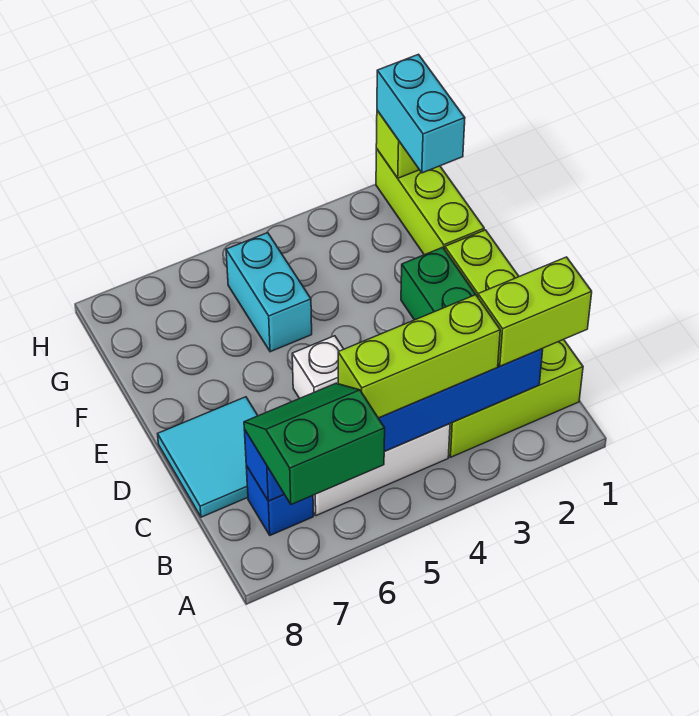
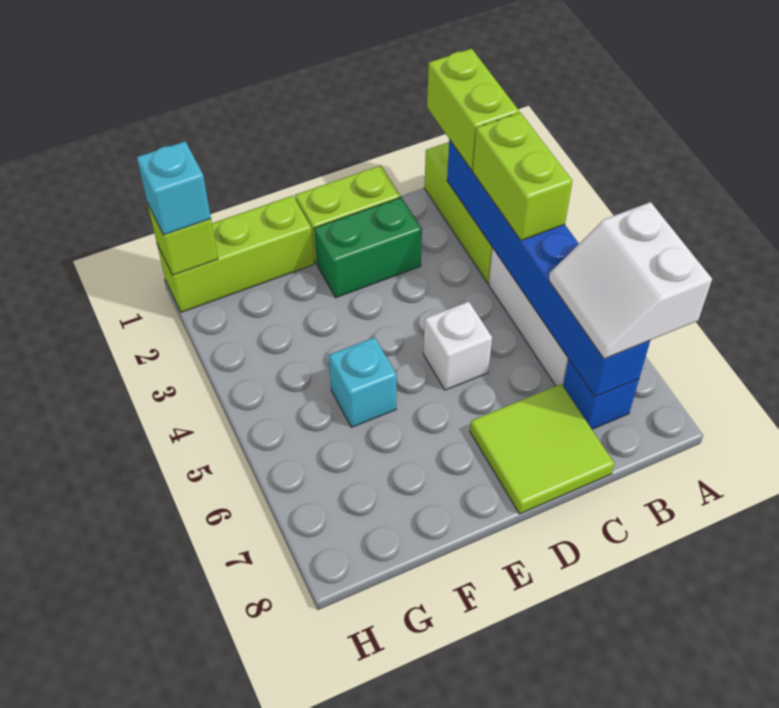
green slope A6:B7 level 3 top A -> white slope A6:B7 level 3 top A
lime brick B3:B5 level 3 -> lime brick B3:B4 level 3
cyan tile C7:D8 level 1 -> lime tile C7:D8 level 1
cyan brick F5:G5 level 1 -> cyan brick F5 level 1
cyan brick G1:H1 level 3 -> cyan brick H1 level 3

